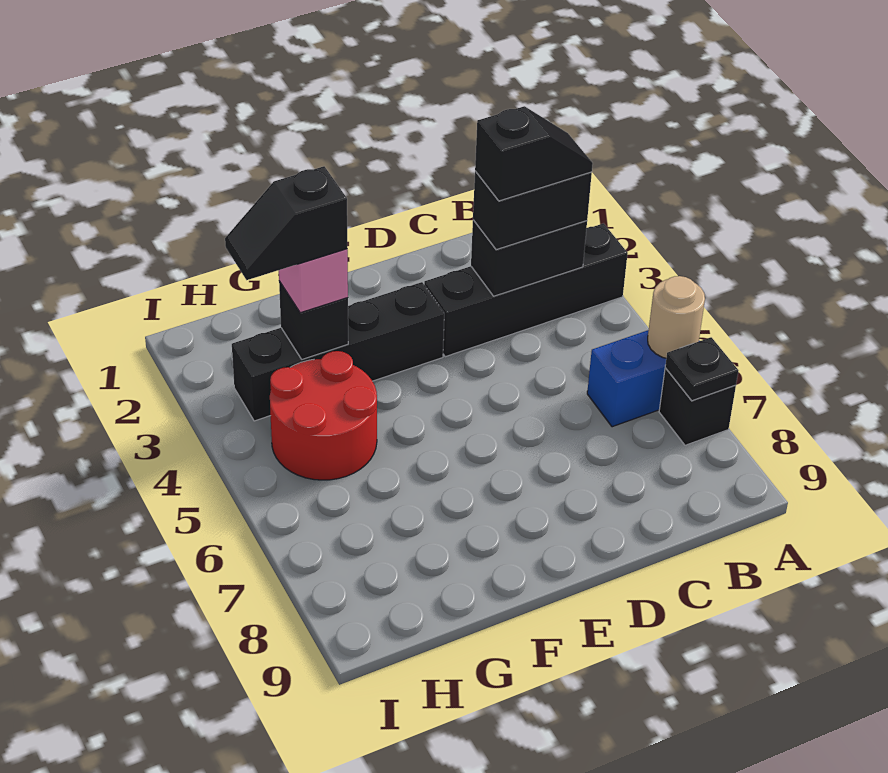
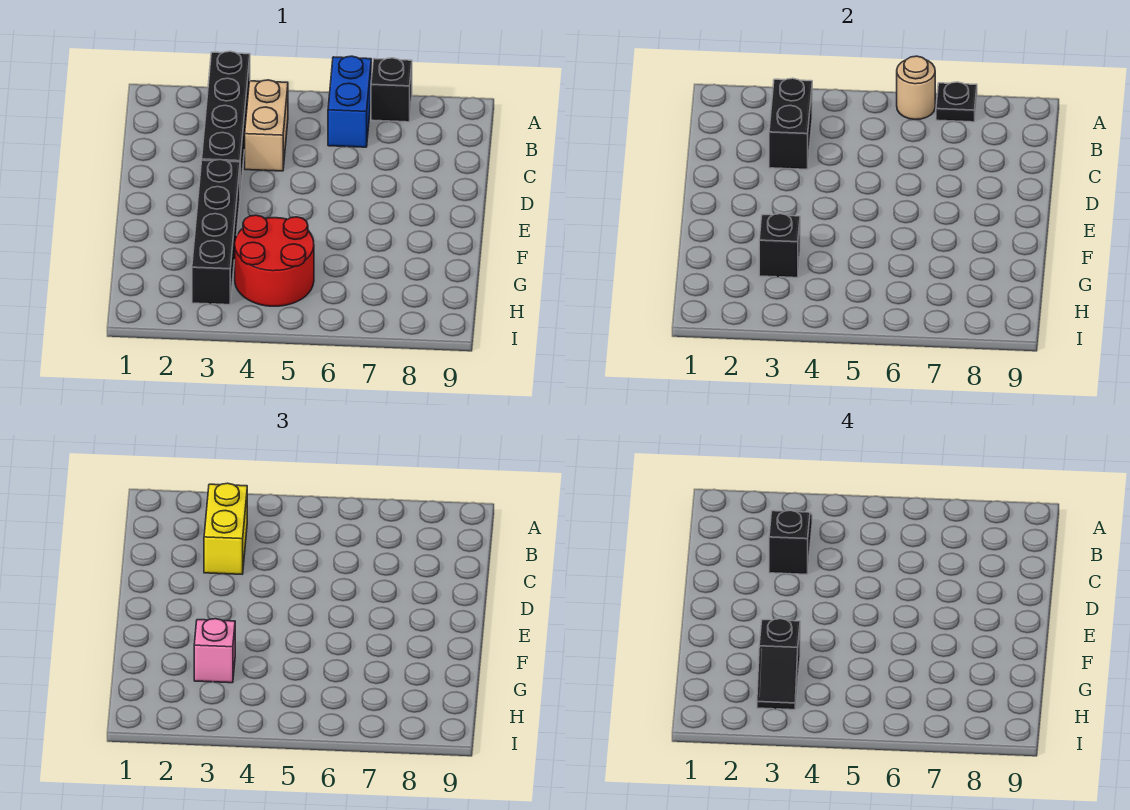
black brick B3:C3 level 3 -> yellow brick B3:C3 level 3
none -> tan brick B4:C4 level 1

